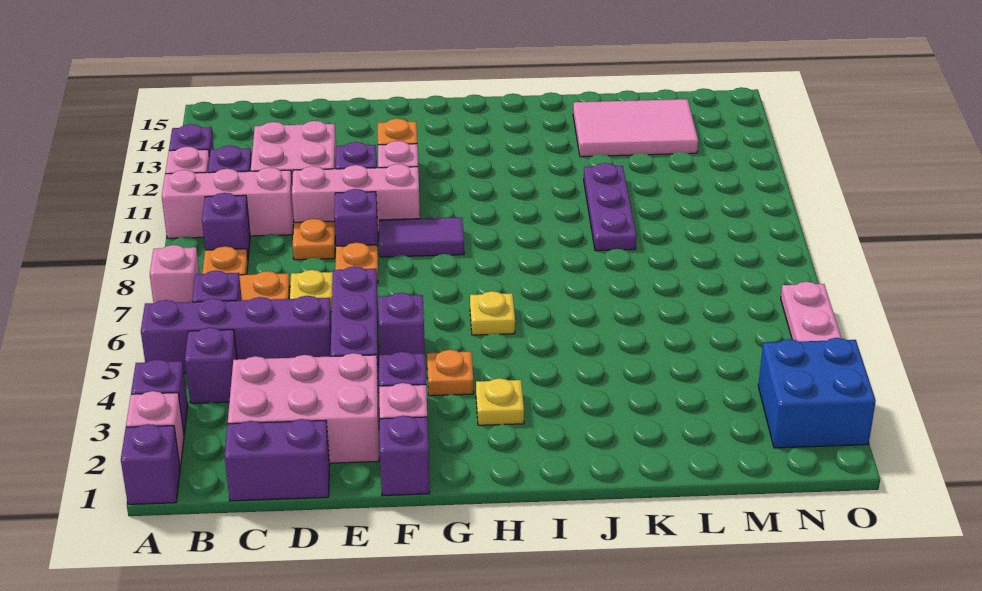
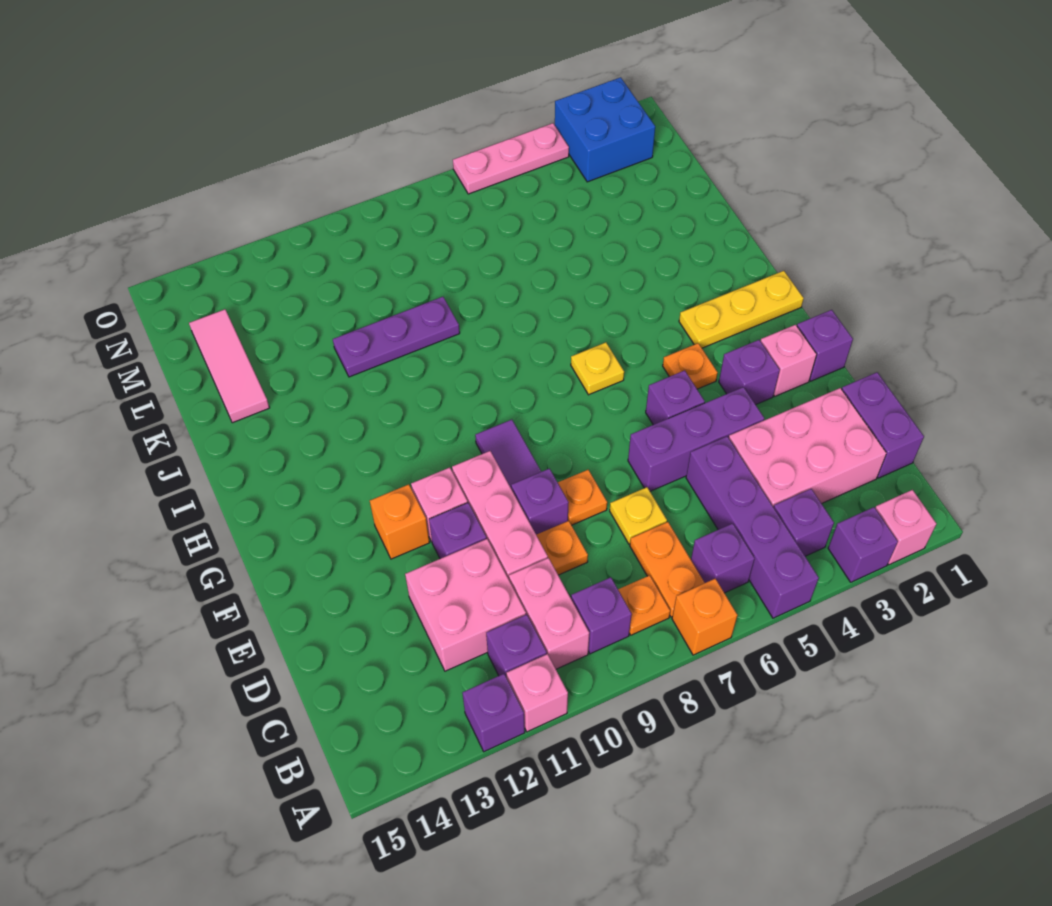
purple brick A1 level 1 -> none
pink brick A7 level 1 -> orange brick A7 level 1
pink brick A10:C10 level 1 -> pink brick B10:C10 level 1
pink brick C2:E3 level 1 -> pink brick C2:D4 level 1
yellow plate H3 level 1 -> yellow plate H1:H3 level 1
pink tile K13:M14 level 1 -> pink tile K14:M14 level 1

